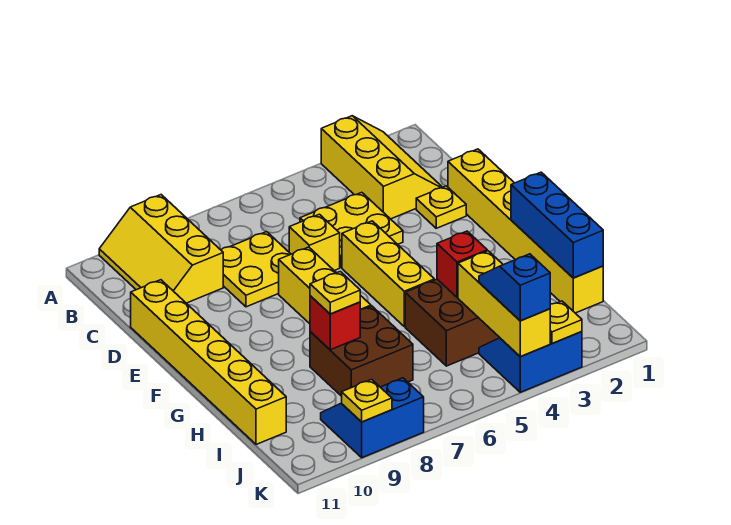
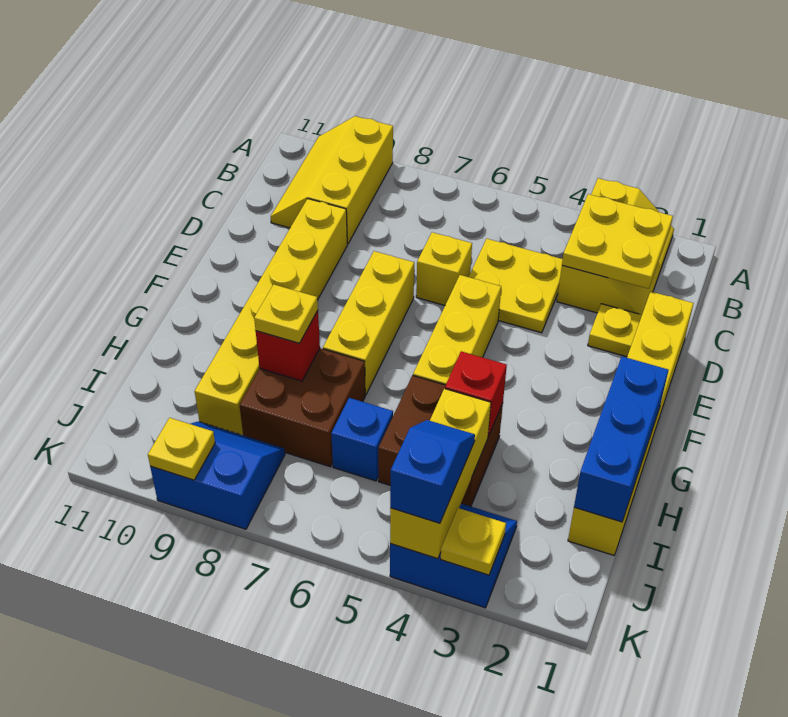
yellow plate C7:D8 level 1 -> yellow plate B2:C3 level 2
yellow brick D11:I11 level 1 -> yellow brick D9:I9 level 1
none -> blue brick I6 level 1

